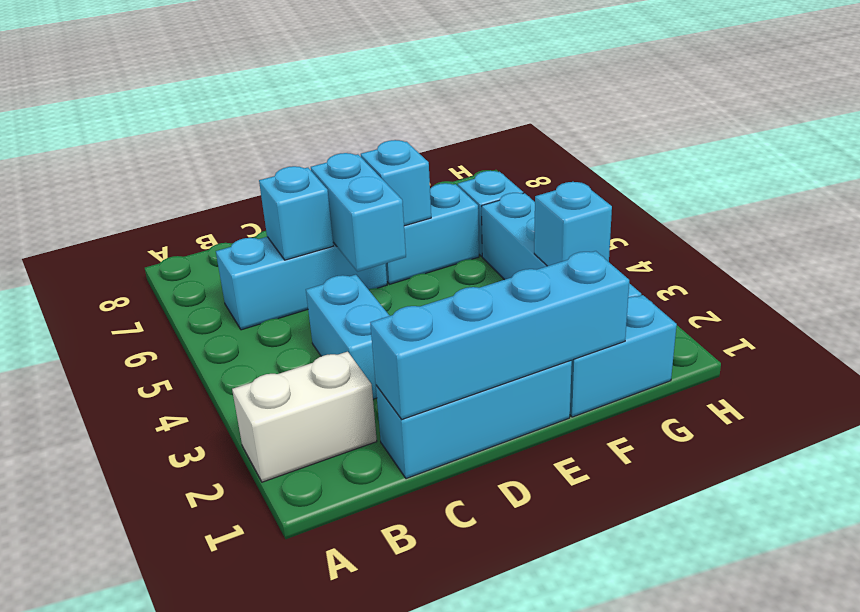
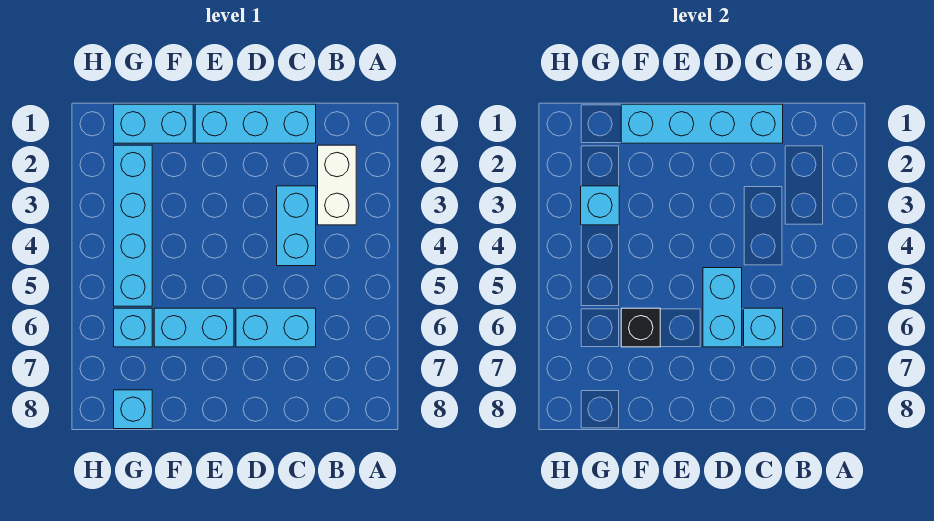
white brick A2:B2 level 1 -> white brick B2:B3 level 1
cyan brick B6:D6 level 1 -> cyan brick C6:D6 level 1
cyan brick E6 level 2 -> cyan brick G8 level 1
none -> black brick F6 level 2

